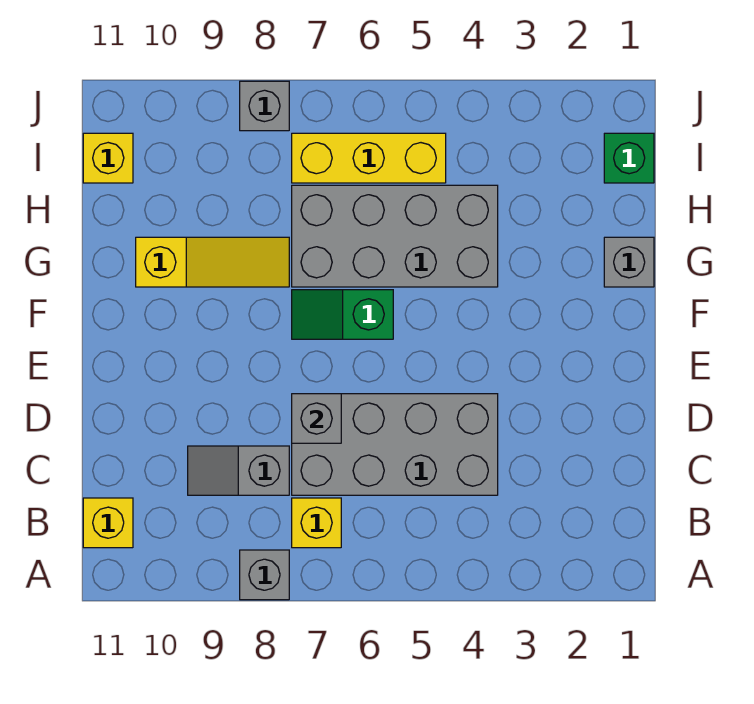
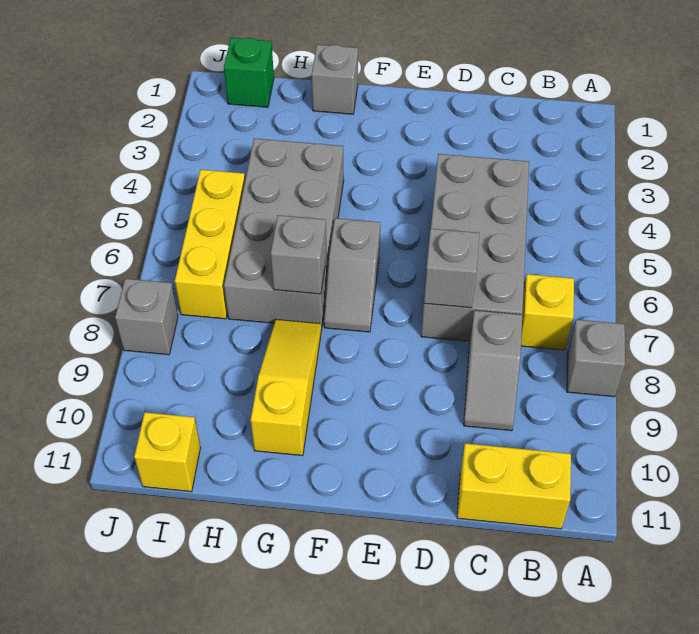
yellow brick B11 level 1 -> yellow brick B11:C11 level 1
green slope F6:F7 level 1 top 6 -> grey slope F6:F7 level 1 top 6
none -> grey brick G7 level 2

